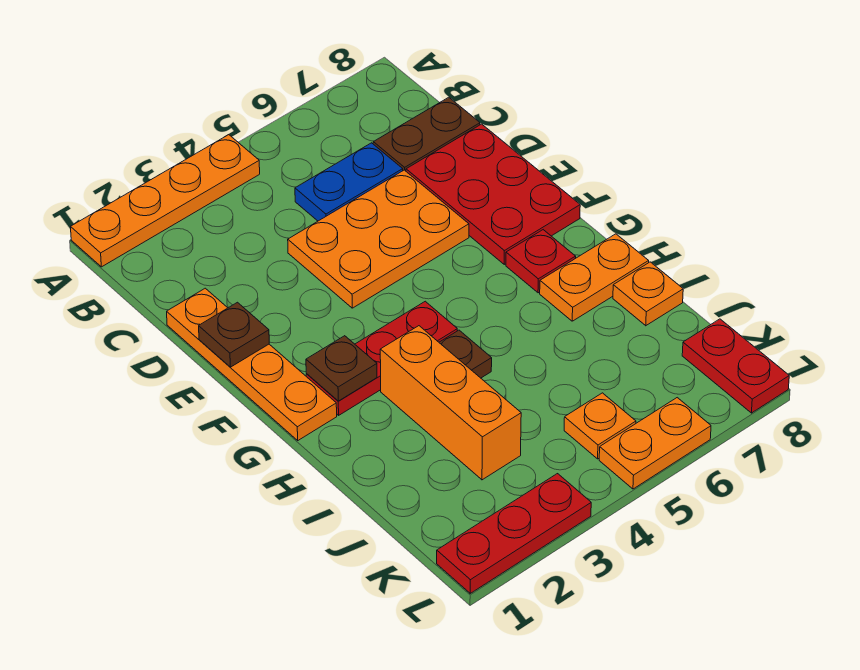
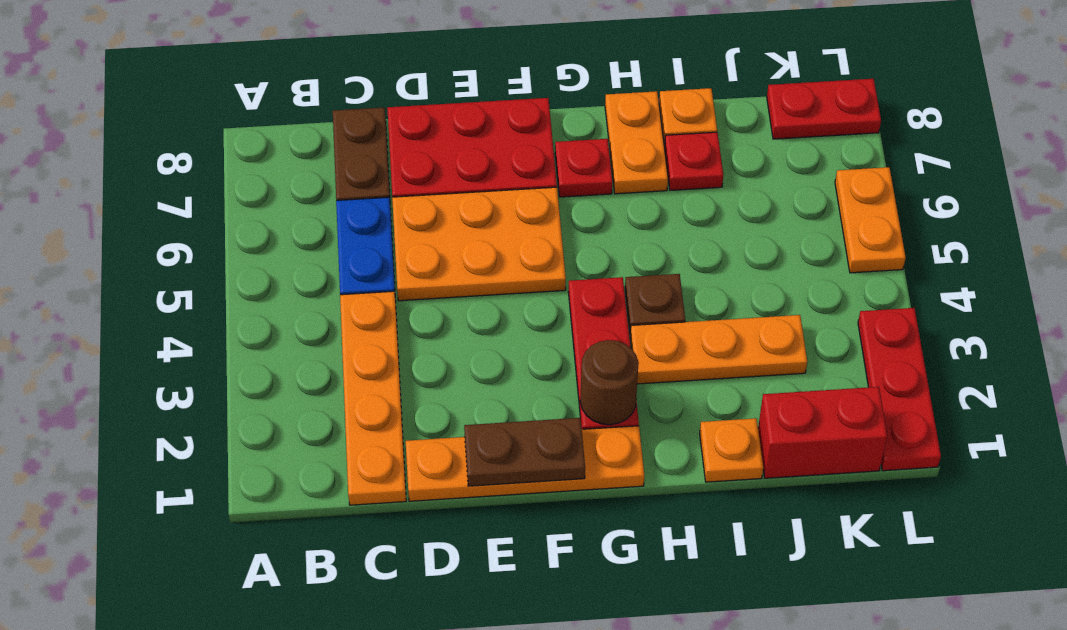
orange plate A1:A4 level 1 -> orange plate C1:C4 level 1
orange plate D4:E6 level 1 -> orange plate D5:F6 level 1
brown plate E1 level 2 -> brown plate E1:F1 level 2
brown plate G2 level 2 -> brown round brick G2 level 2
orange brick H3:J3 level 1 -> orange plate H3:J3 level 1
none -> red plate I7 level 1
none -> red brick J1:K1 level 1
orange plate K5 level 1 -> orange plate I1 level 1

